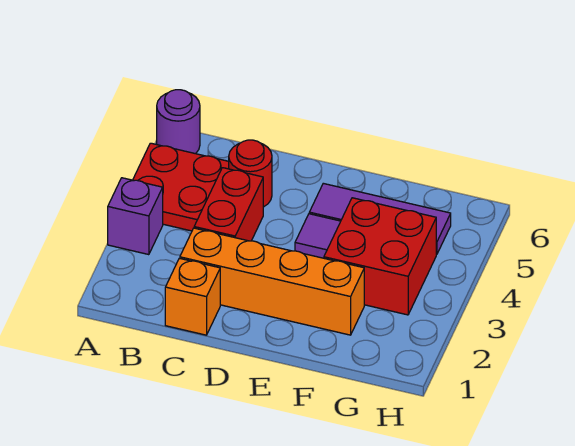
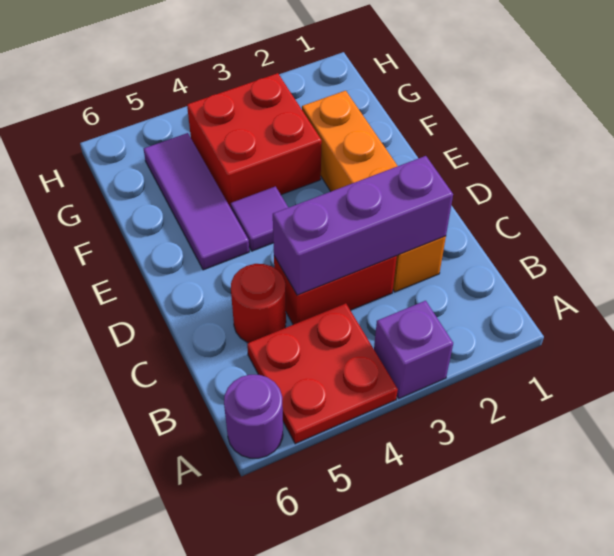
orange brick C1 level 1 -> none
none -> purple brick C2:C4 level 2

